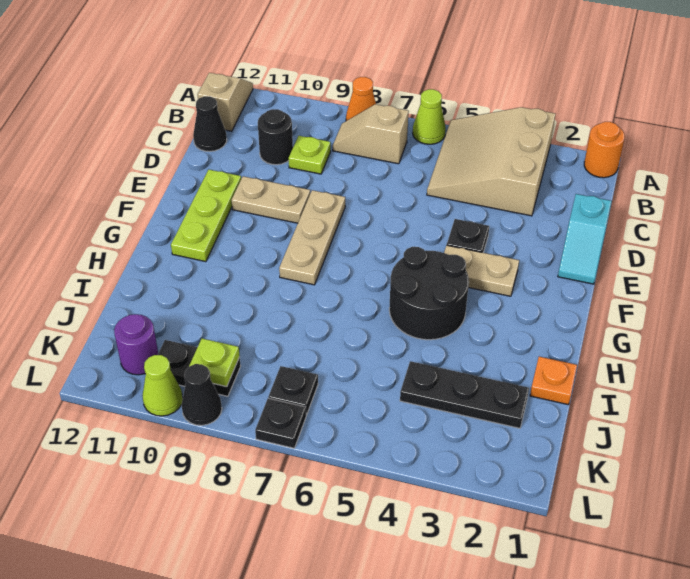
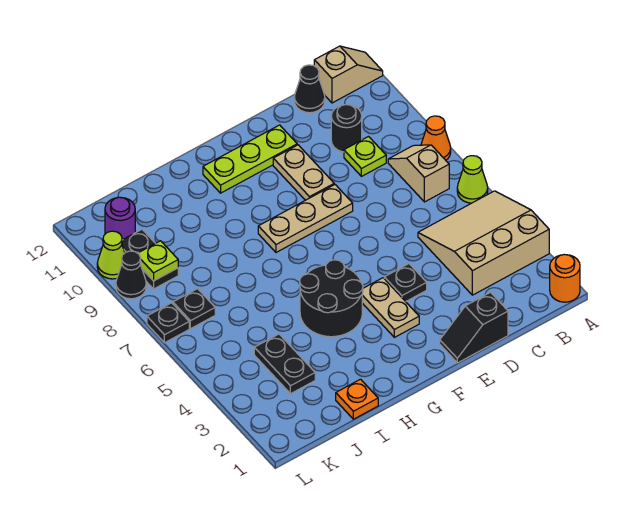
cyan slope D1:E1 level 1 top D -> black slope D1:E1 level 1 top D
black plate J2:J4 level 1 -> black plate J3:J4 level 1

